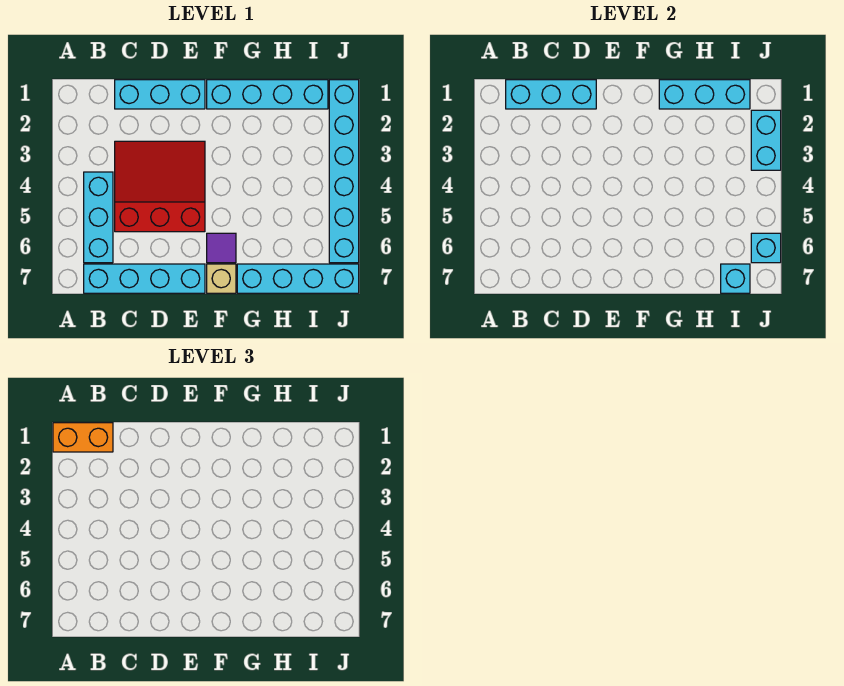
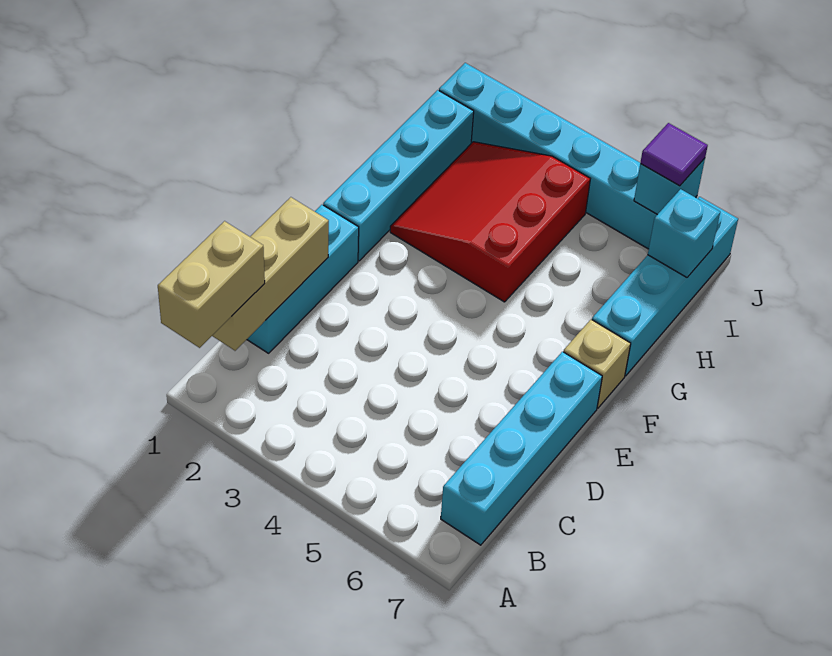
orange brick A1:B1 level 3 -> tan brick A1:B1 level 3
cyan brick B1:D1 level 2 -> tan brick B1:D1 level 2
cyan brick B4:B6 level 1 -> none
red slope C3:E5 level 1 top 5 -> red slope G2:I4 level 1 top 4
purple tile F6 level 1 -> purple tile J6 level 3
cyan brick G1:I1 level 2 -> none
cyan brick J2:J3 level 2 -> none

